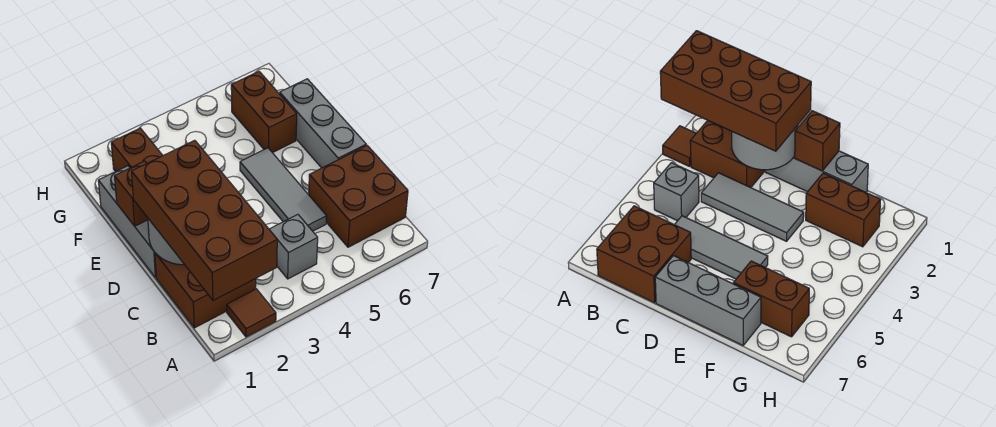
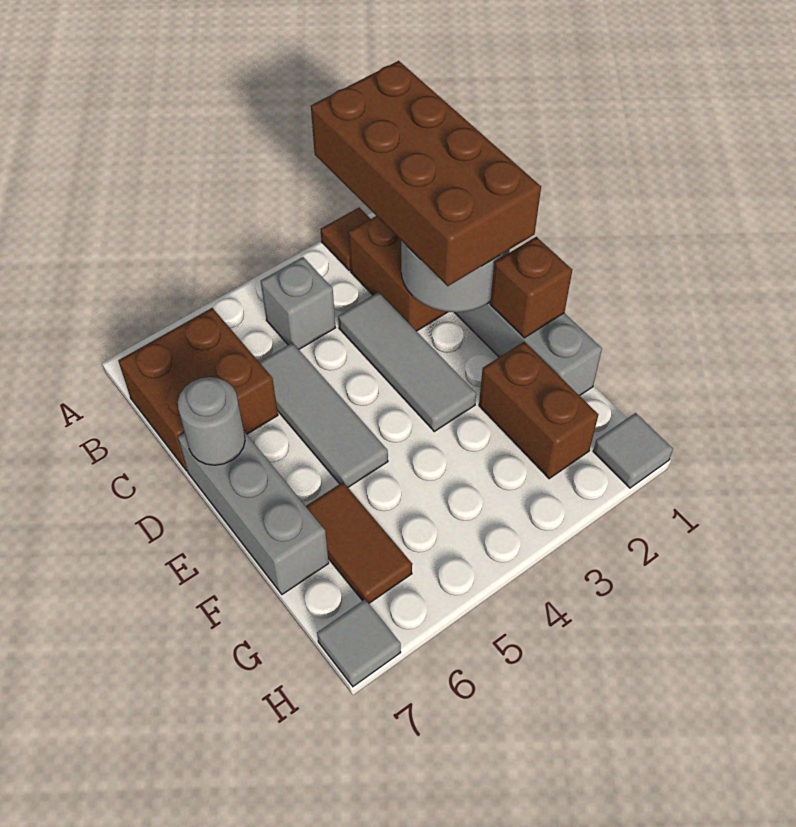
none -> grey round brick D7 level 2
brown brick F6:G6 level 1 -> brown tile F6:G6 level 1
none -> grey tile H1 level 1
none -> grey tile H7 level 1

